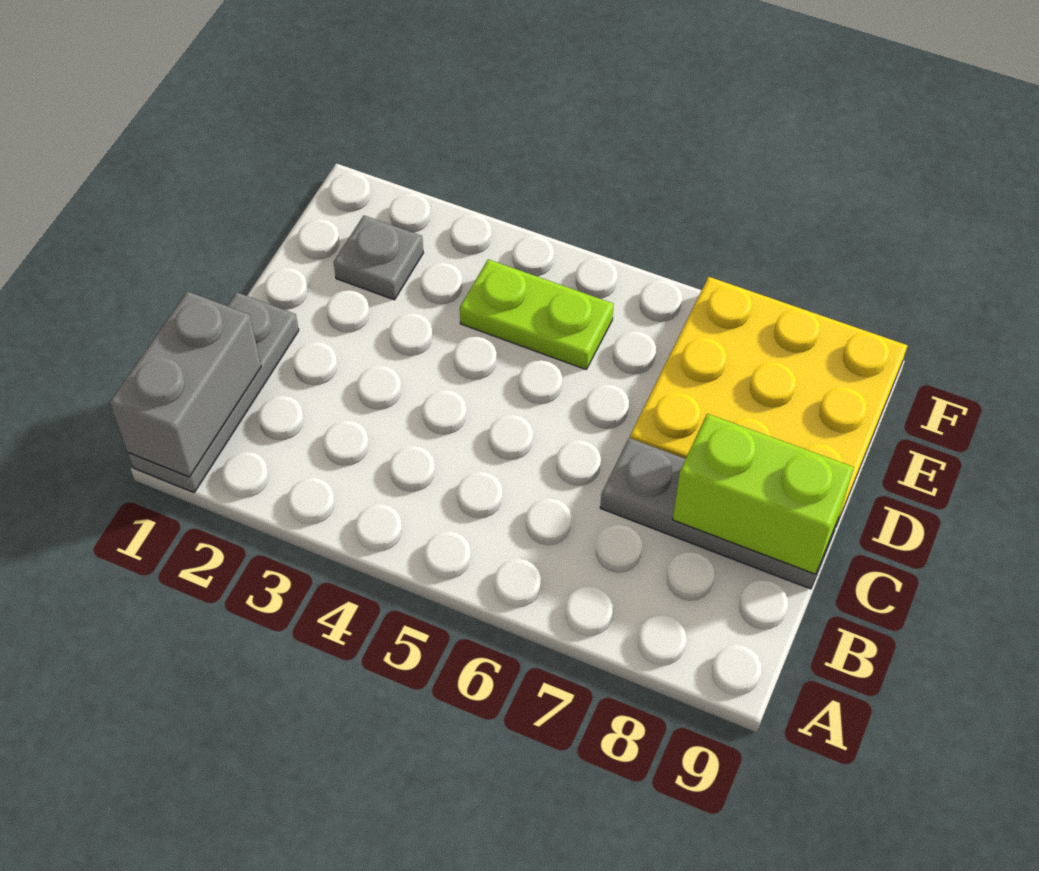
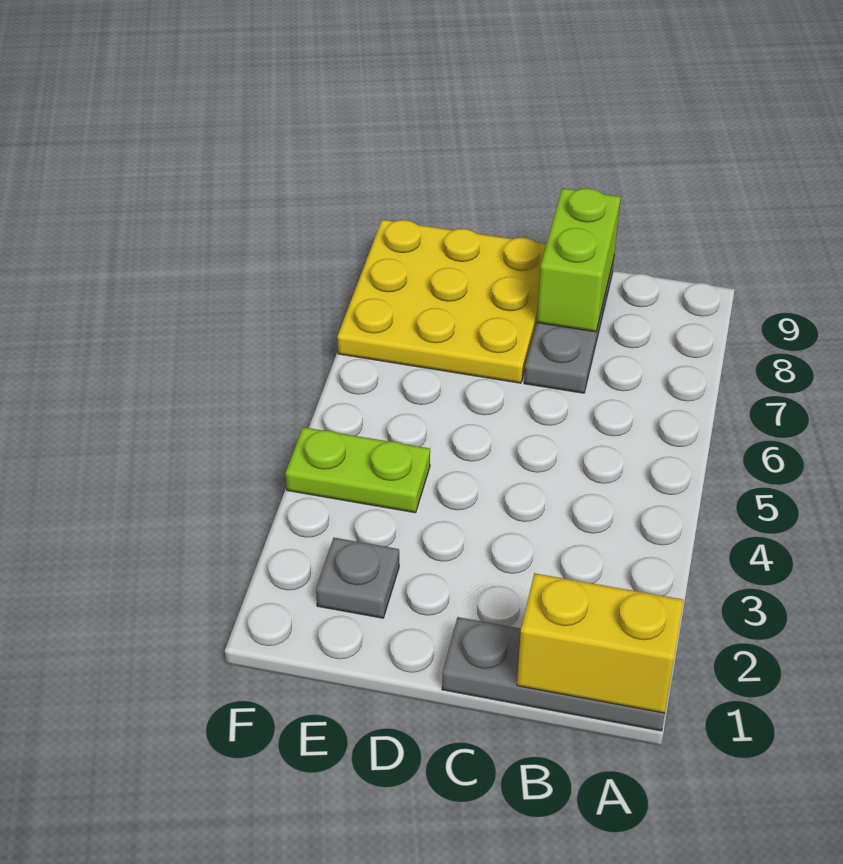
grey brick A1:B1 level 2 -> yellow brick A1:B1 level 2
lime plate E4:E5 level 1 -> lime plate E4:F4 level 1

